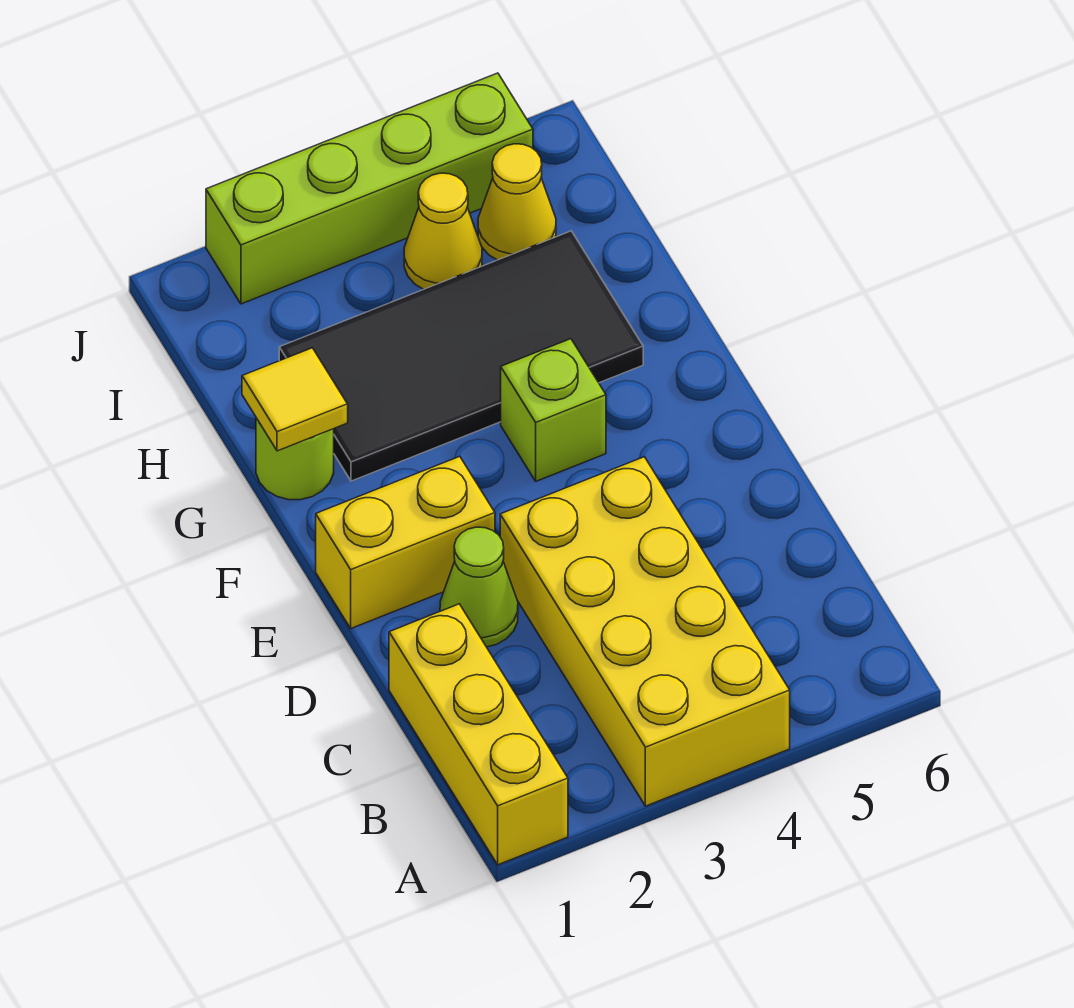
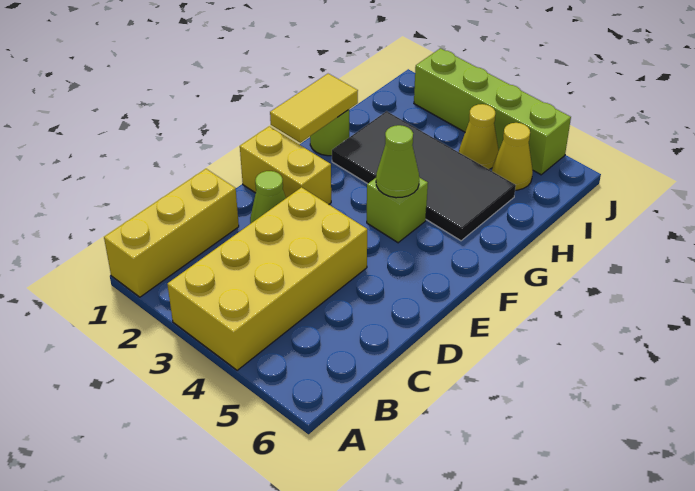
none -> lime cone F4 level 2
yellow tile G1 level 2 -> yellow tile F1:G1 level 2

